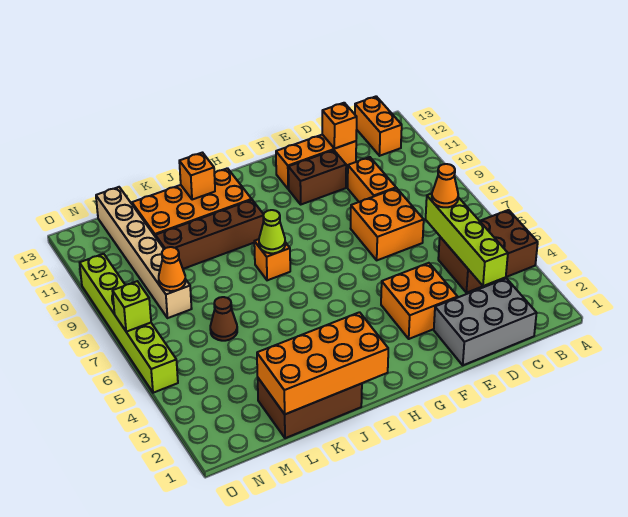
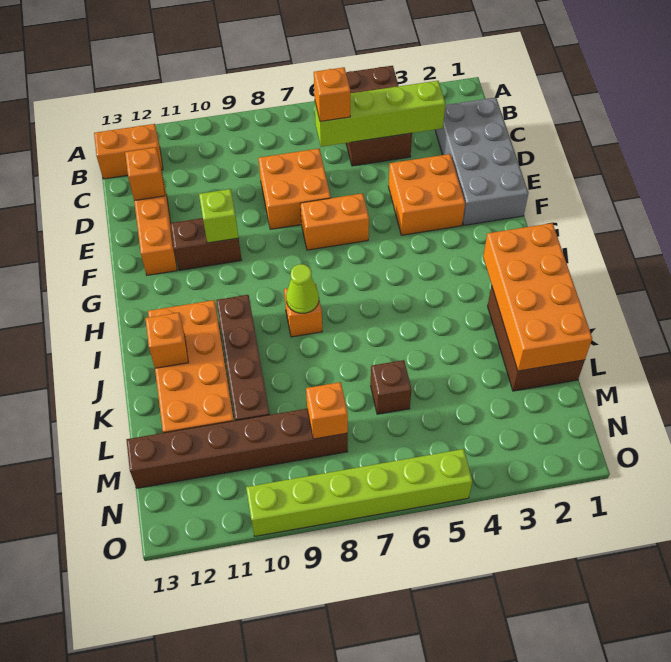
grey brick C1:E2 level 1 -> grey brick C1:F2 level 1
orange cone C6 level 3 -> orange brick C6 level 3
orange brick D9:D10 level 1 -> orange brick F6:F7 level 1
brown brick E11:F11 level 1 -> brown brick F10:F11 level 1
brown cone L6 level 1 -> brown brick L6 level 1
tan brick M8:M13 level 1 -> brown brick M8:M13 level 1
orange cone M8 level 2 -> orange brick M8 level 2
lime brick O7 level 2 -> lime brick F10 level 2

